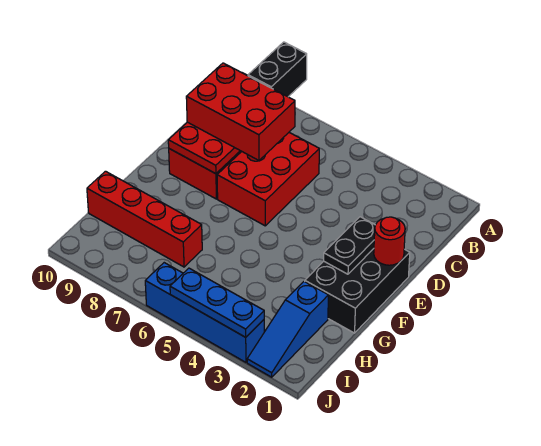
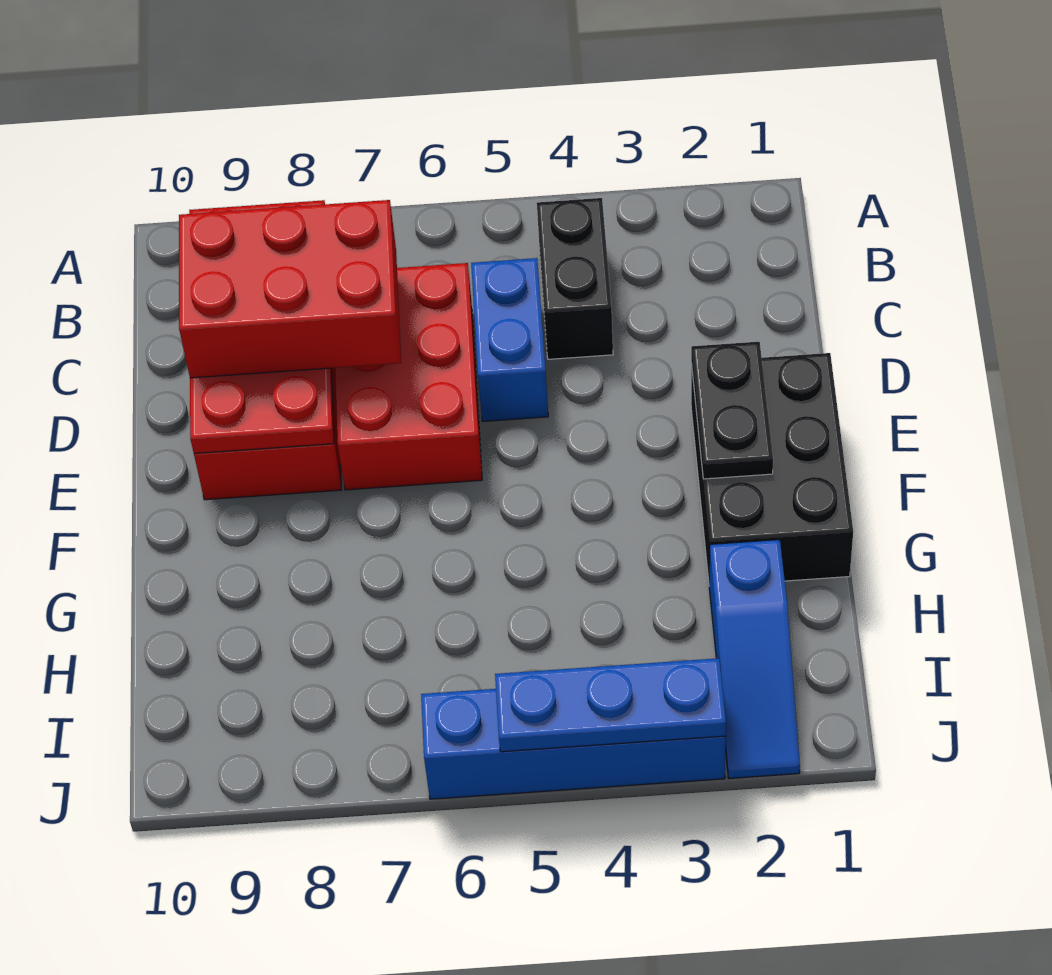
black brick A8:B8 level 3 -> black brick B4:C4 level 1
none -> blue brick C5:D5 level 1
red round brick E1 level 2 -> none
red brick H7:H10 level 1 -> none

